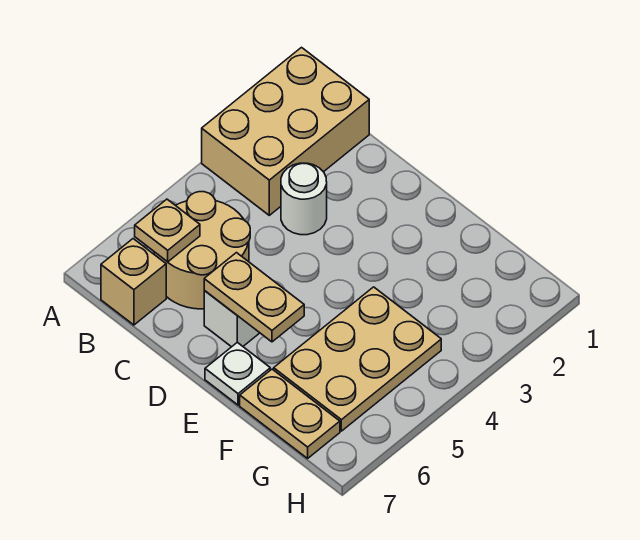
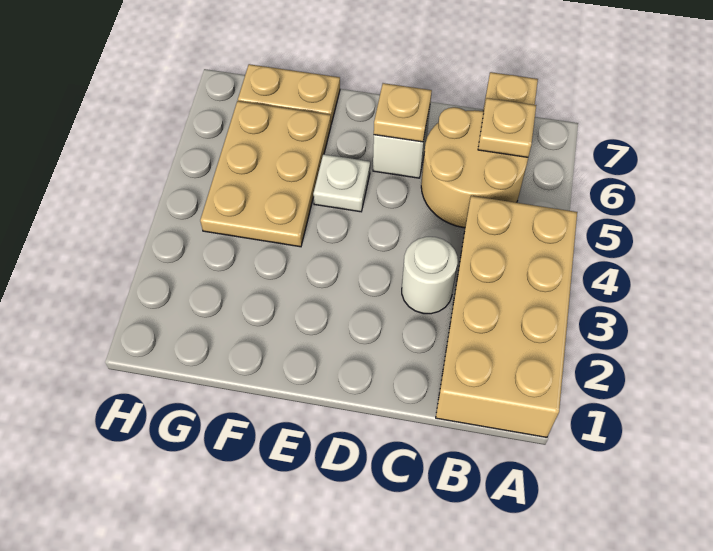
tan brick A1:B3 level 1 -> tan brick A1:B4 level 1
tan plate D6:E6 level 2 -> tan plate D6 level 2
white plate E7 level 1 -> white plate E5 level 1

